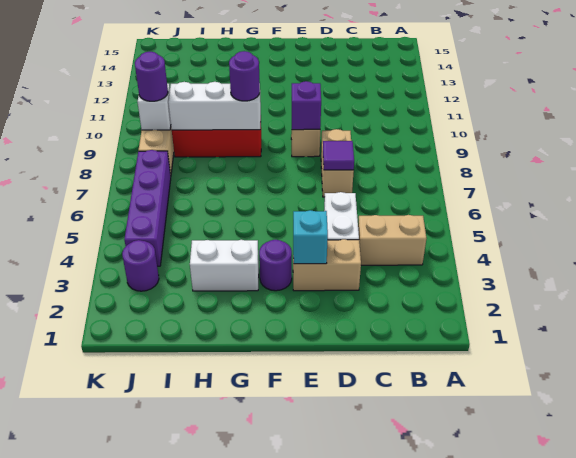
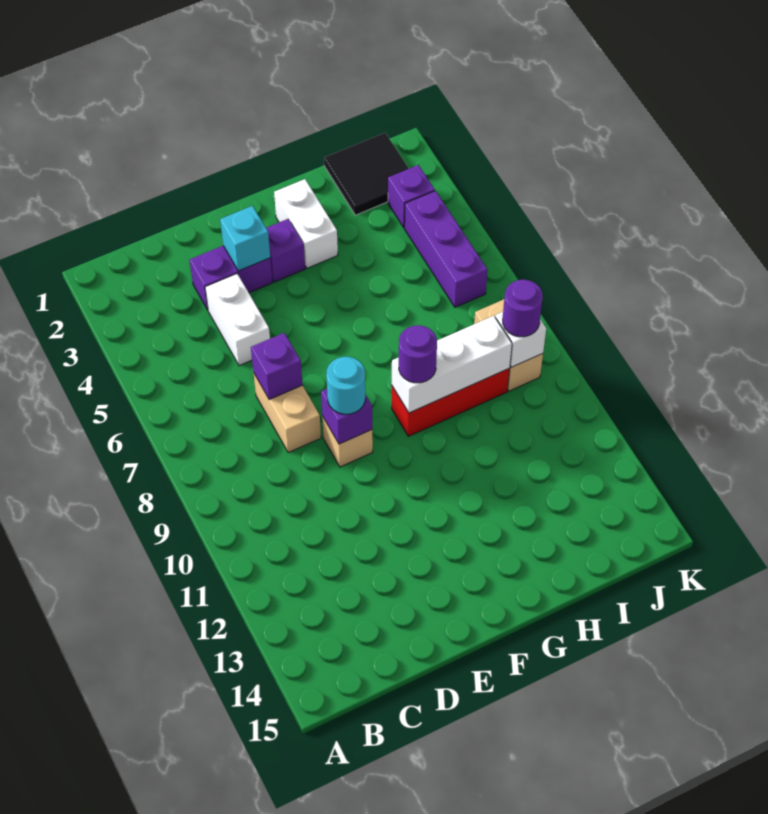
tan brick B4:C4 level 1 -> none
tan brick D3:E3 level 1 -> purple brick D3:E3 level 1
purple tile D7 level 2 -> purple brick D7 level 2
none -> cyan round brick E9 level 3
purple round brick F3 level 1 -> purple brick F3 level 1
white brick G3:H3 level 1 -> white brick G2:G3 level 1
none -> black tile I1:J2 level 1
purple round brick J3 level 1 -> purple brick J3 level 1
purple brick J4:J7 level 1 -> purple brick J4:J6 level 1

